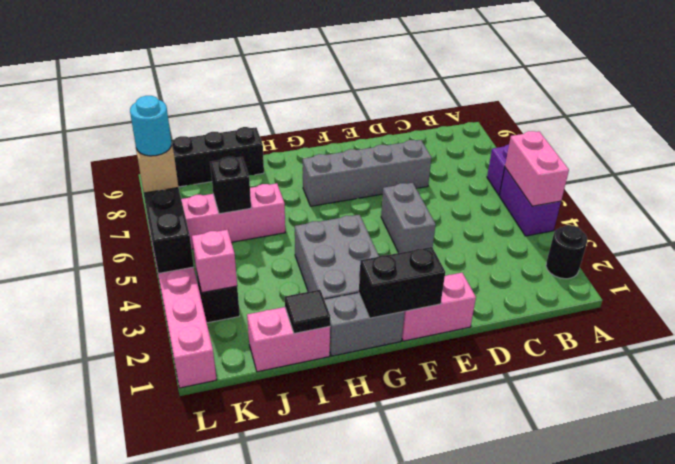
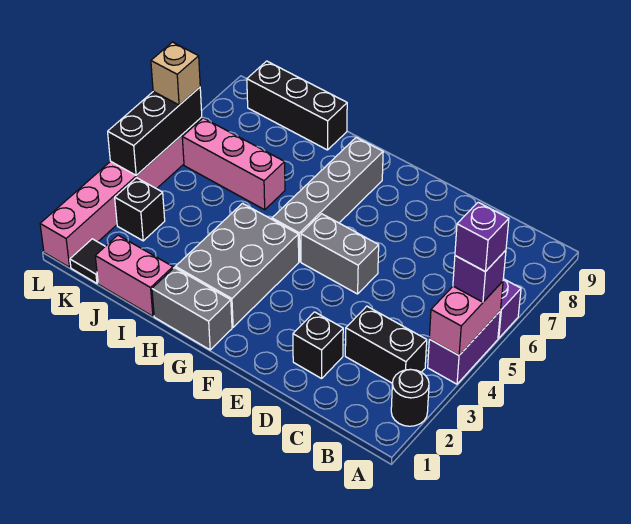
none -> purple brick A5 level 3
none -> purple brick A5 level 4
grey brick D7:G7 level 1 -> grey brick G5:G8 level 1
pink brick E1:F1 level 1 -> none
grey brick E4:E5 level 1 -> grey brick E5:F5 level 1
black brick F1:G1 level 2 -> black brick B3:C3 level 1
black tile I1 level 2 -> black tile K1 level 1
black brick J6 level 2 -> black brick D2 level 1
pink brick K3 level 2 -> none
cyan round brick L6 level 4 -> none

